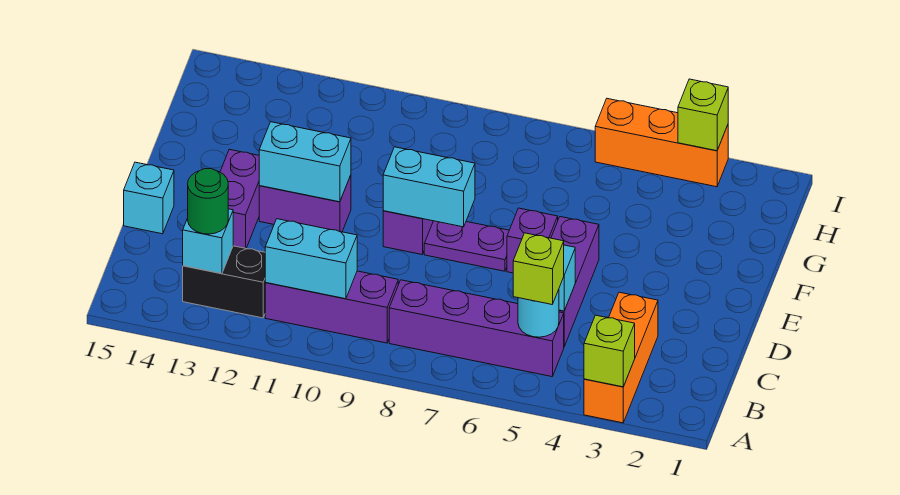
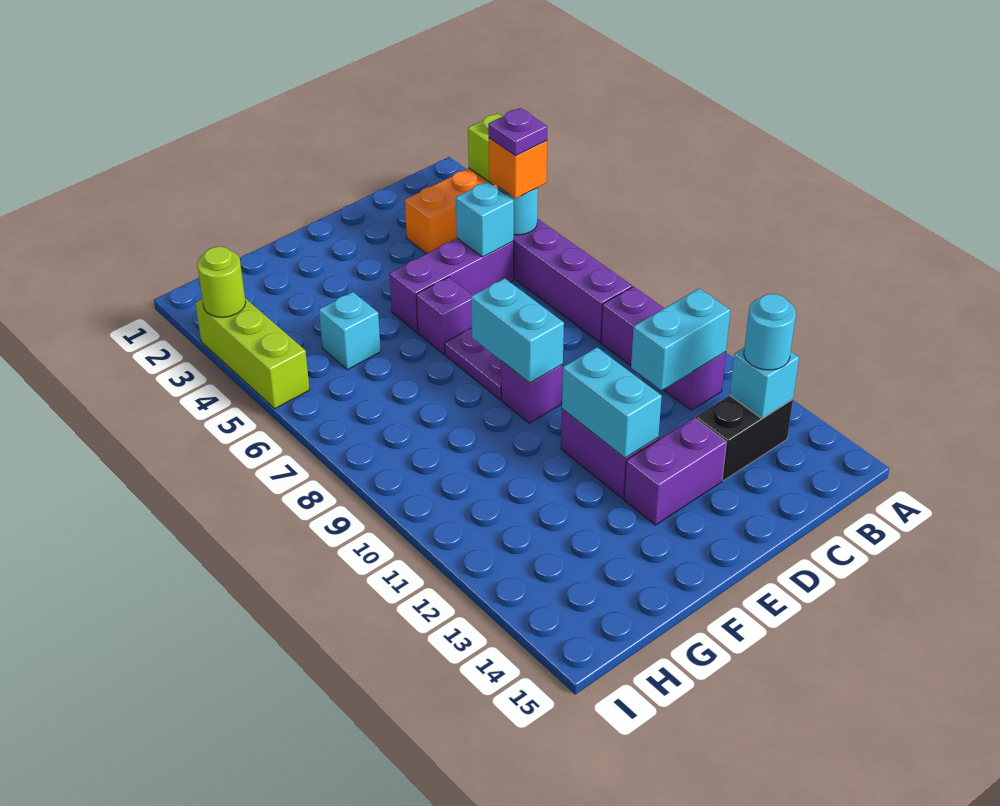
lime brick B5 level 3 -> orange brick B5 level 3
none -> purple plate B5 level 4
cyan brick B10:B11 level 2 -> cyan brick B11:C11 level 2
black brick B12:B13 level 1 -> black brick B13:C13 level 1
green round brick B13 level 3 -> cyan round brick B13 level 3
cyan brick D15 level 1 -> cyan brick G5 level 1
orange brick I3:I5 level 1 -> lime brick I3:I5 level 1
lime brick I3 level 2 -> lime round brick I3 level 2

